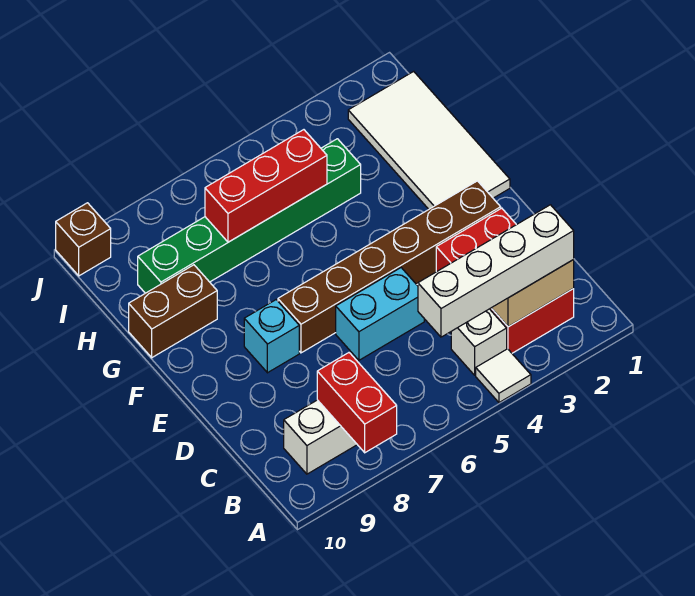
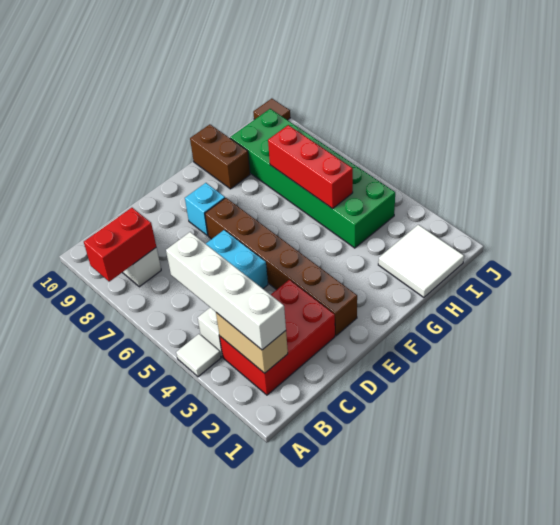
white tile F1:I2 level 1 -> white tile H1:I2 level 1
green brick H4:H9 level 1 -> green brick H4:I9 level 1
brown brick J10 level 1 -> brown tile J10 level 1

